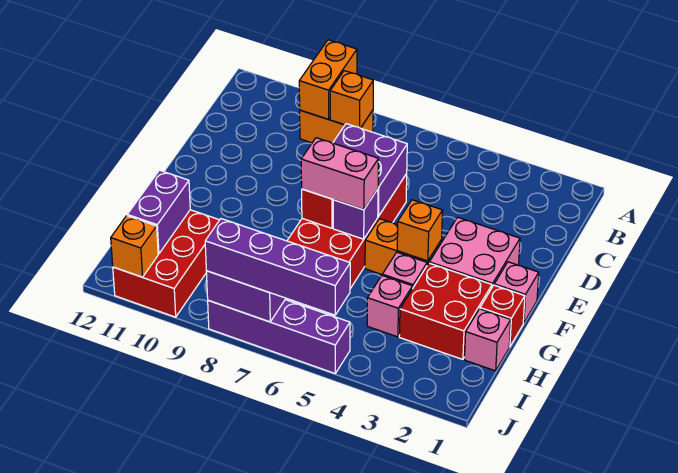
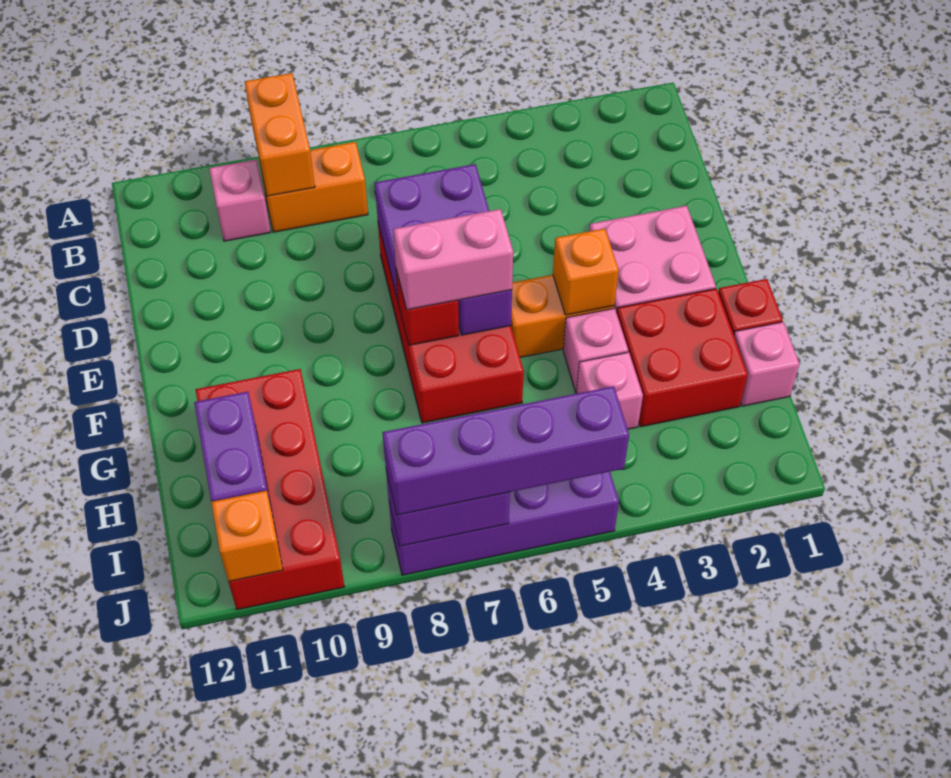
orange brick B8 level 2 -> none
pink brick F1 level 1 -> pink brick B10 level 1
red brick H10:J11 level 1 -> red brick G10:J11 level 1

